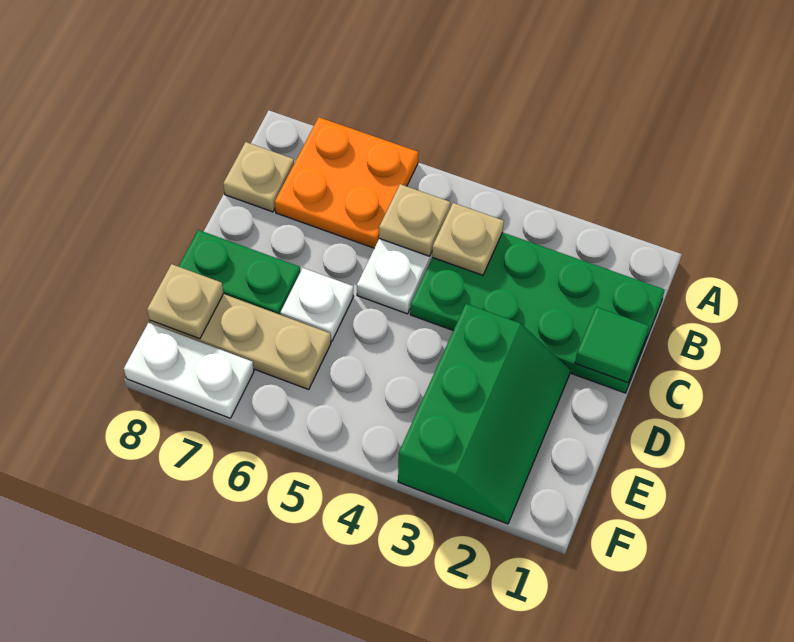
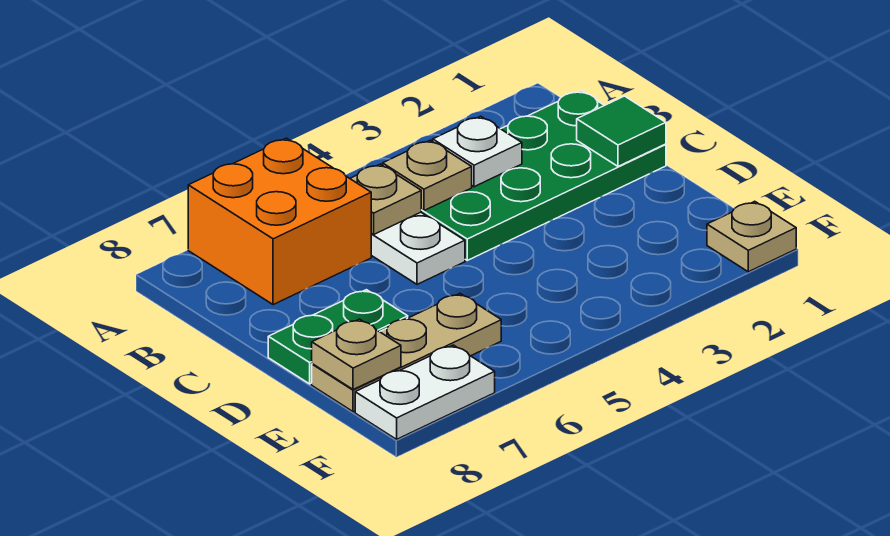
orange plate A6:B7 level 1 -> orange brick A6:B7 level 1
tan plate B8 level 1 -> tan plate F1 level 1
green slope D2:F3 level 1 top 3 -> none
white plate D6 level 1 -> white plate B3 level 2

